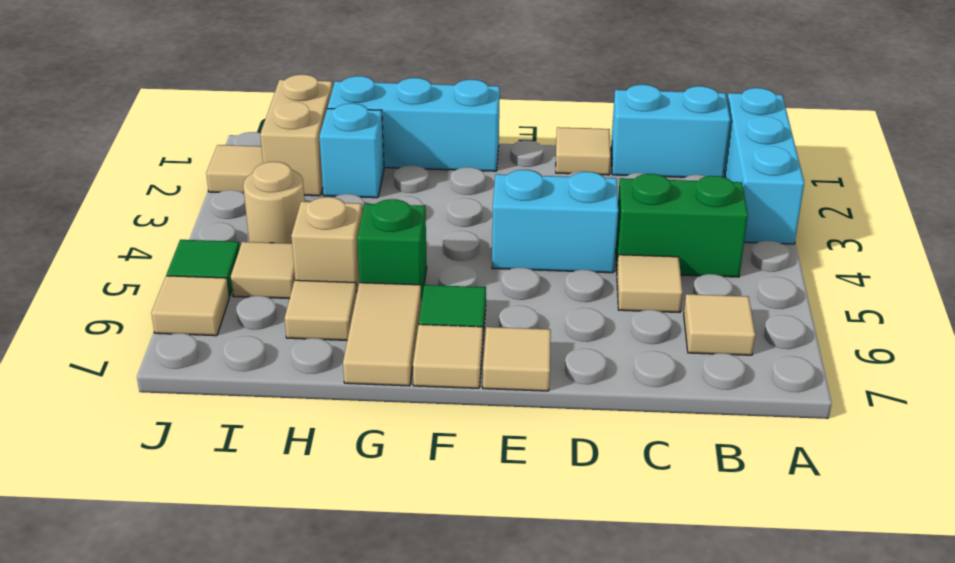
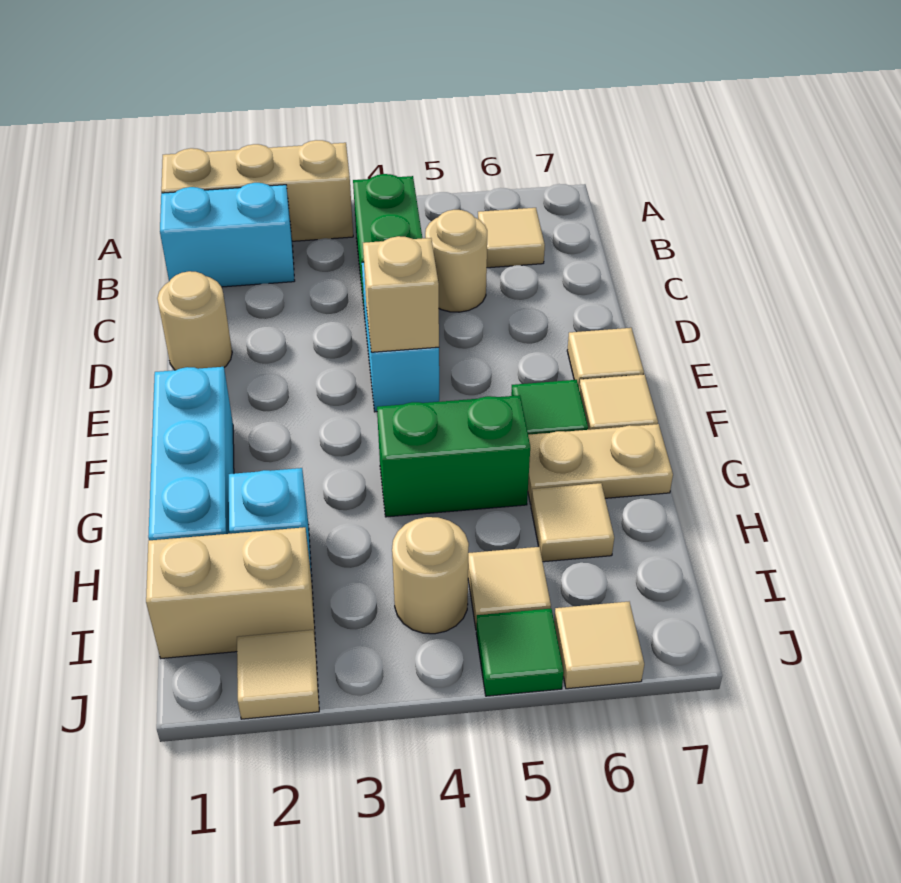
cyan brick A1:A3 level 1 -> tan brick A1:A3 level 1
cyan brick B1:C1 level 1 -> cyan brick B1:B2 level 1
tan tile C5 level 1 -> tan round brick C5 level 1
tan tile D1 level 1 -> tan round brick D1 level 1
green brick G5 level 1 -> green brick G4:G5 level 1
tan tile G6:G7 level 1 -> tan plate G6:G7 level 1
tan brick H5 level 1 -> tan brick E4 level 2

